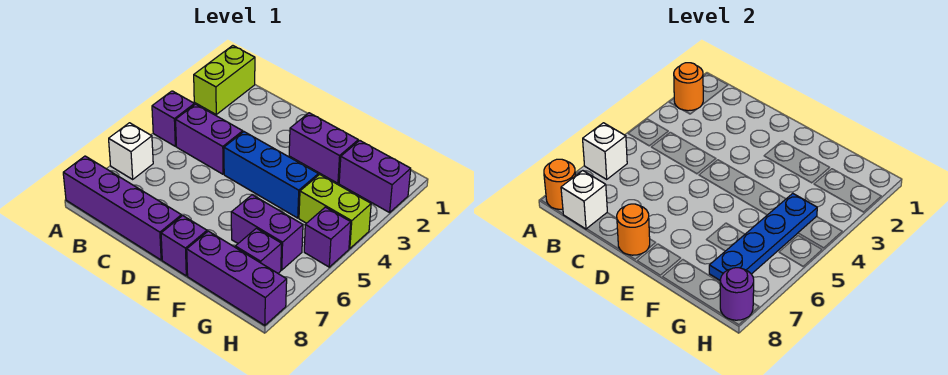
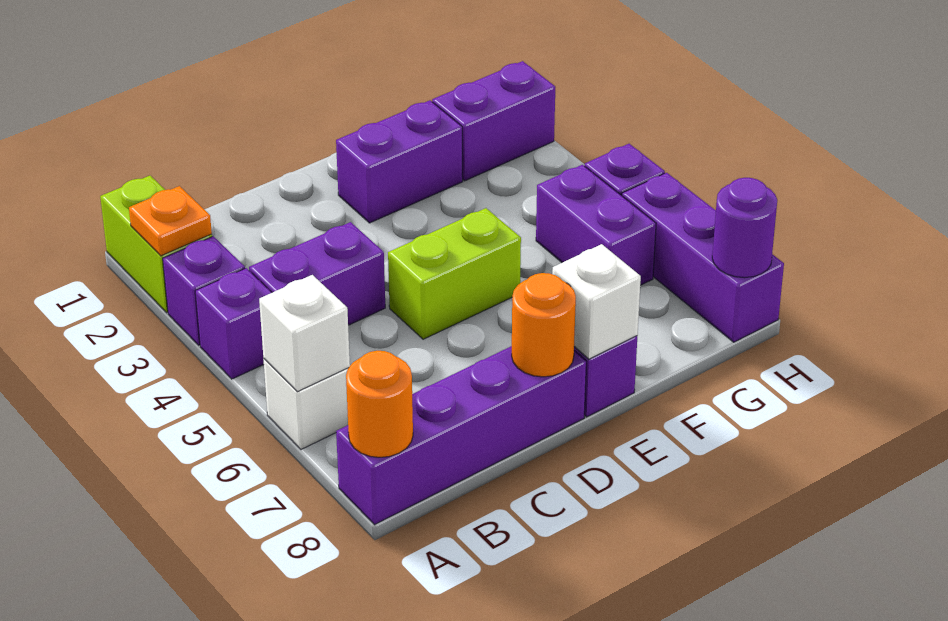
orange round brick A2 level 2 -> orange plate A2 level 2
white brick B8 level 2 -> white brick E8 level 2
blue brick D4:F4 level 1 -> none
purple brick F6:G6 level 1 -> purple brick G5:G6 level 1
purple brick F8:H8 level 1 -> purple brick H6:H8 level 1
lime brick G4:H4 level 1 -> lime brick D5:E5 level 1
blue plate G4:G7 level 2 -> none
purple brick G7 level 1 -> purple brick A3 level 1

